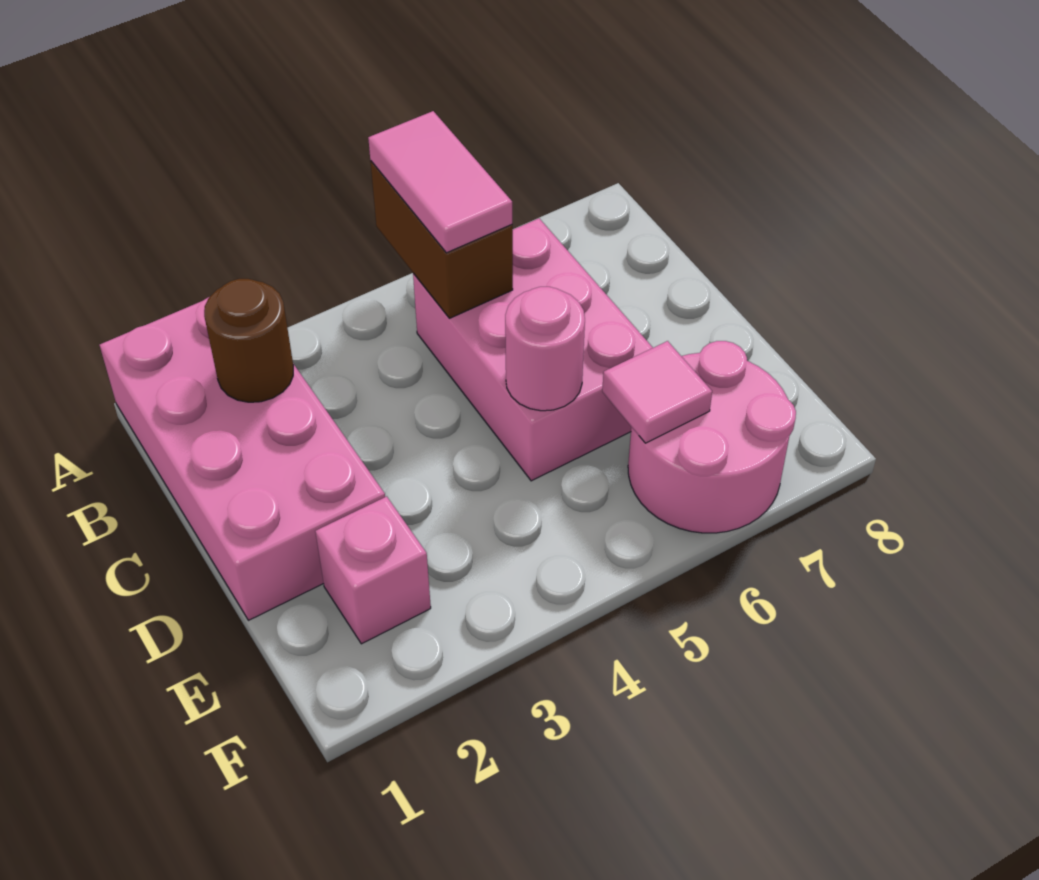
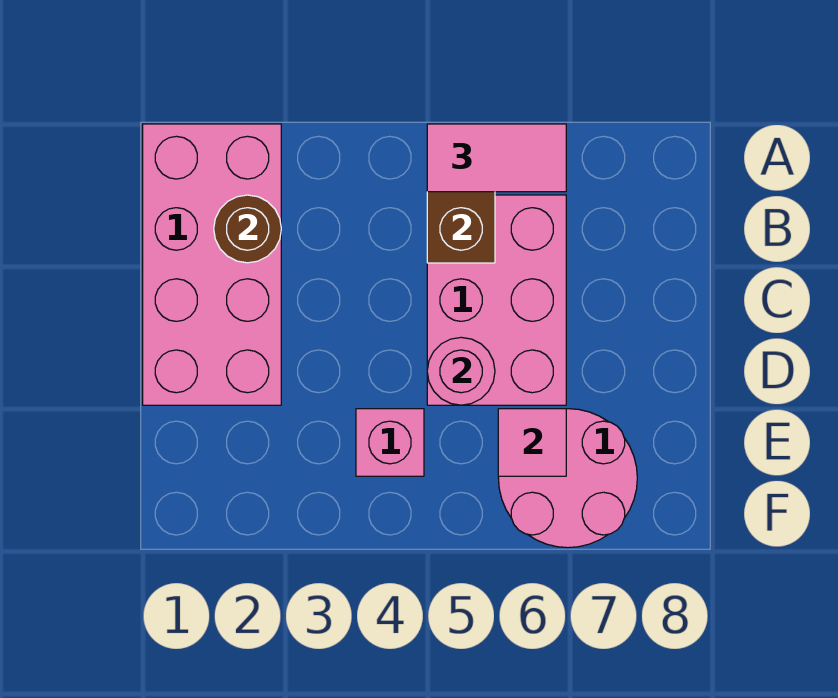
pink tile A5:B5 level 3 -> pink tile A5:A6 level 3
pink brick E2 level 1 -> pink brick E4 level 1

